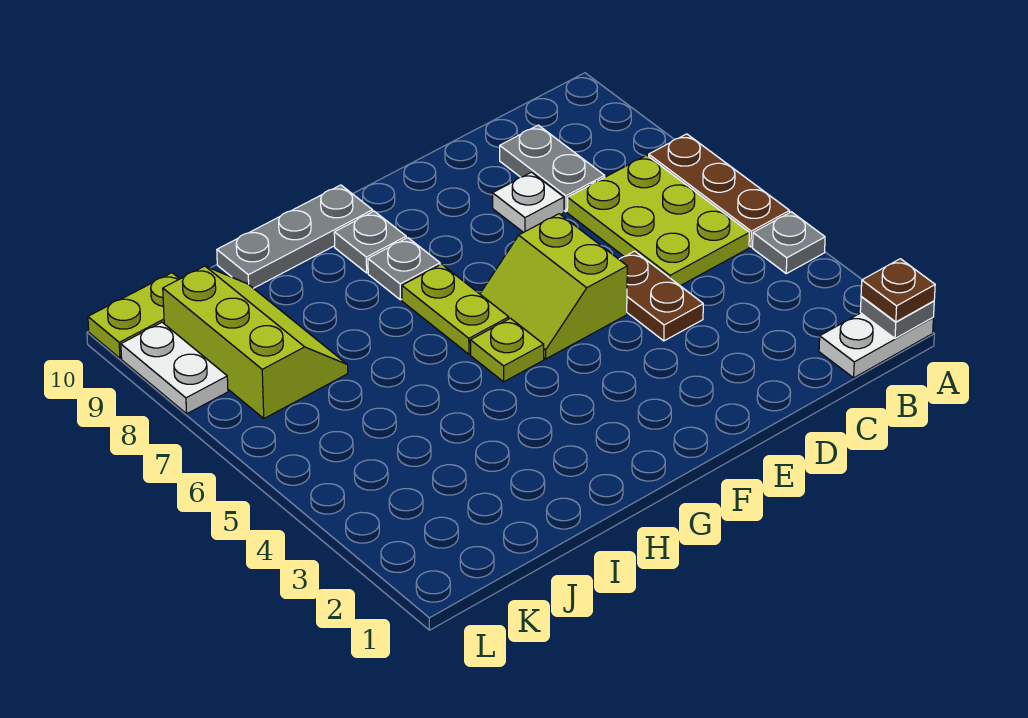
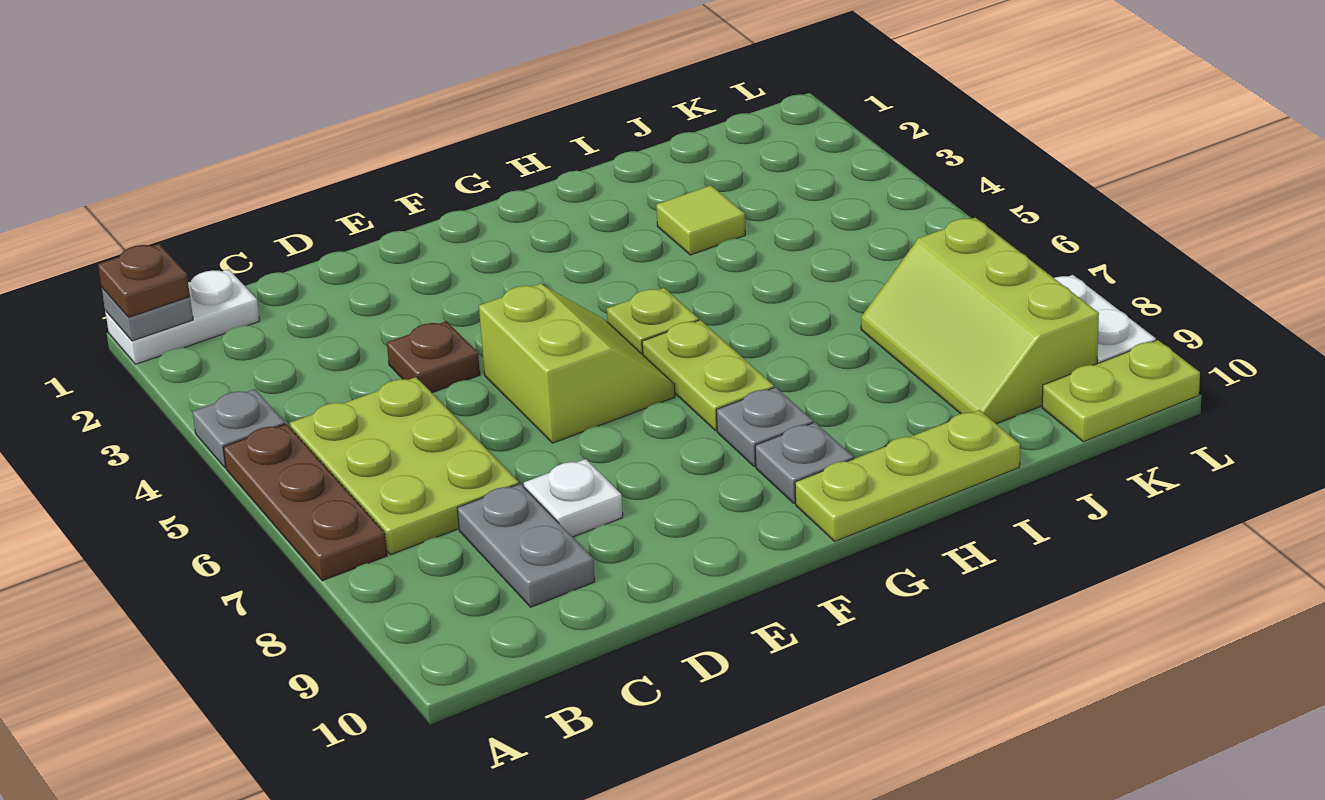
brown plate D4:D5 level 1 -> brown plate D4 level 1
grey plate G10:I10 level 1 -> lime plate G10:I10 level 1
none -> lime tile I3 level 1

